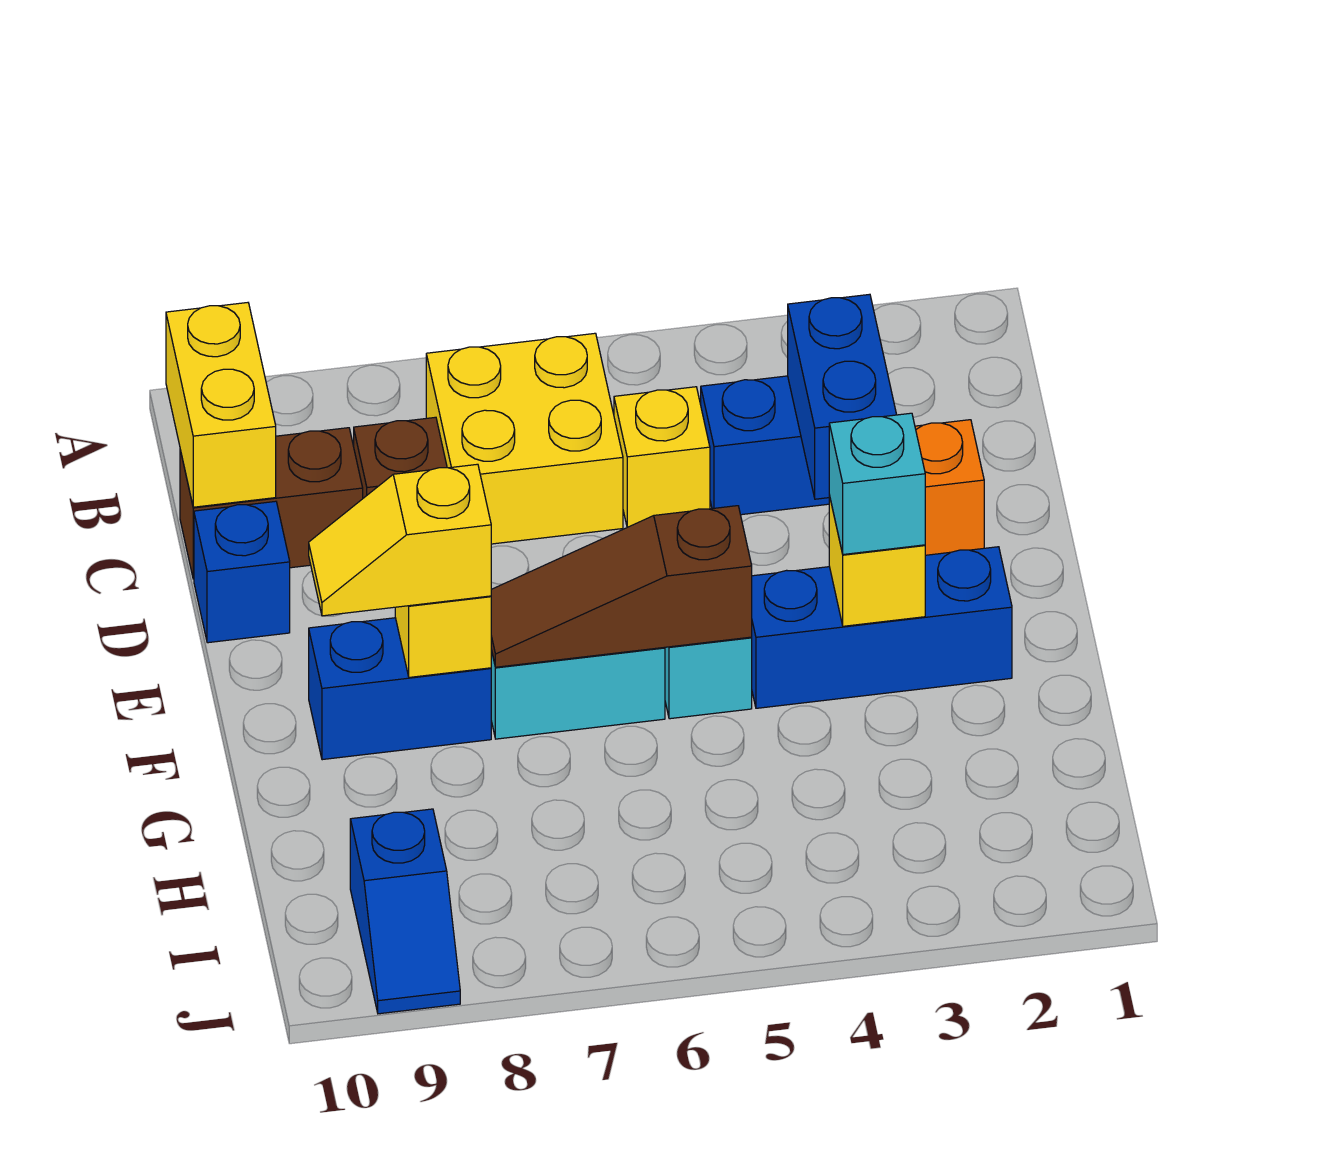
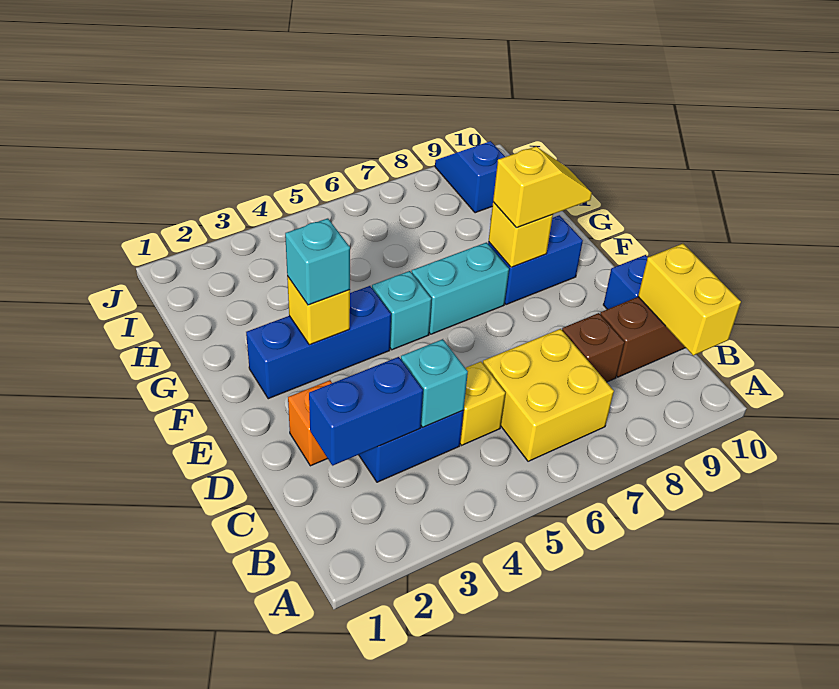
blue brick C3:D3 level 2 -> blue brick C2:C3 level 2
none -> cyan brick C4 level 2
brown slope F5:F7 level 2 top 5 -> none

